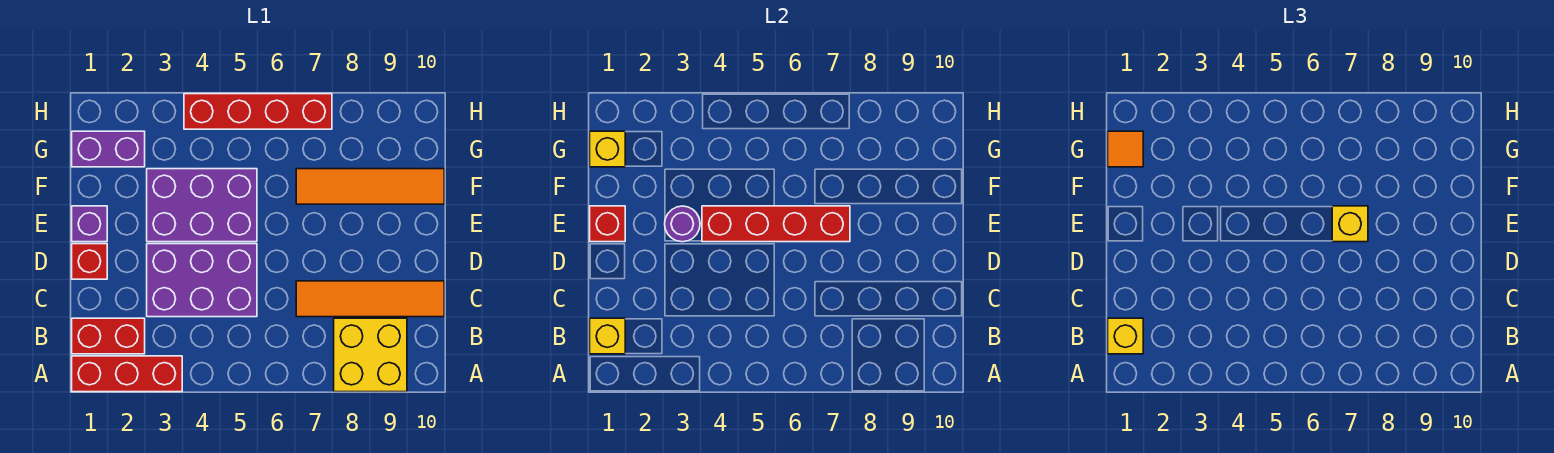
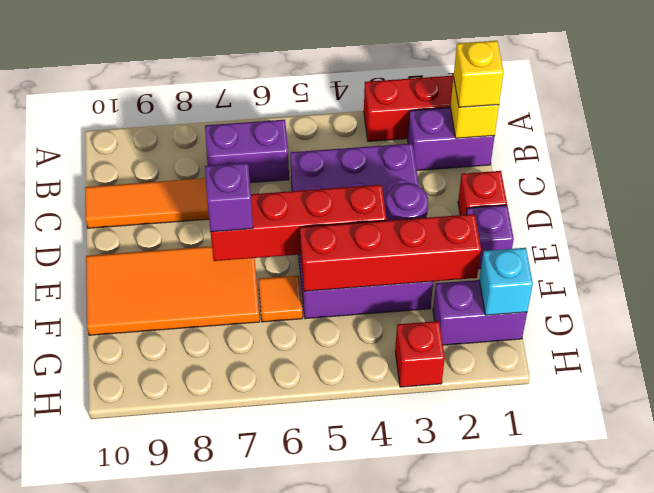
yellow brick A8:B9 level 1 -> none
red brick B1:B2 level 1 -> purple brick B1:B2 level 1
none -> purple brick B6:B7 level 1
red brick E1 level 2 -> red brick H3 level 1
yellow brick E7 level 3 -> purple brick E7 level 3
orange tile F7:F10 level 1 -> orange tile E7:F10 level 1
yellow brick G1 level 2 -> cyan brick G1 level 2
orange tile G1 level 3 -> orange tile F6 level 1
red brick H4:H7 level 1 -> red brick F2:F5 level 2

